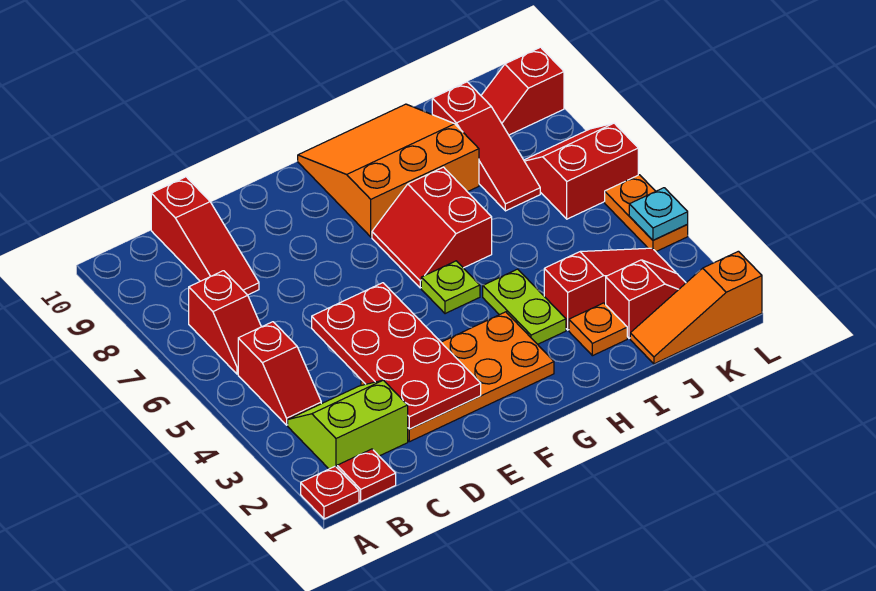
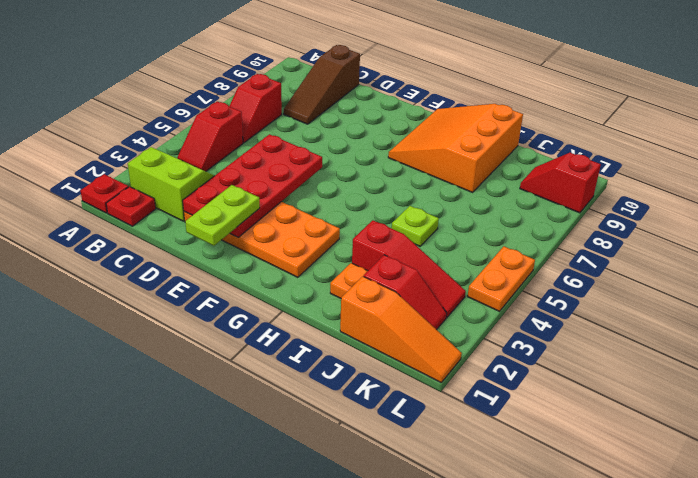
red slope C8:C10 level 1 top 10 -> brown slope C8:C10 level 1 top 10
lime plate G5 level 1 -> lime plate I5 level 1
red slope G6:H7 level 1 top H -> none
orange slope G8:I10 level 1 top 8 -> orange slope G8:I10 level 1 top I
lime plate H3:H4 level 1 -> lime plate E1:E2 level 3
orange slope J1:L1 level 1 top L -> orange slope J1:L1 level 1 top J
red slope J7:J9 level 1 top 9 -> none
red slope K6:L7 level 1 top 6 -> none
cyan plate L4 level 2 -> none

